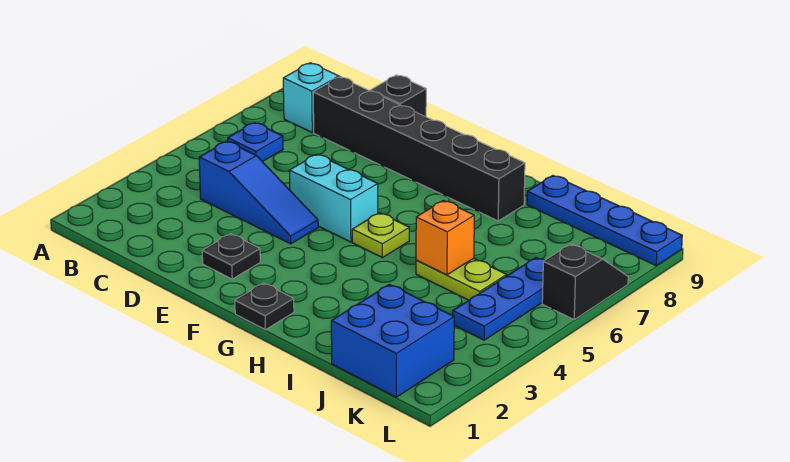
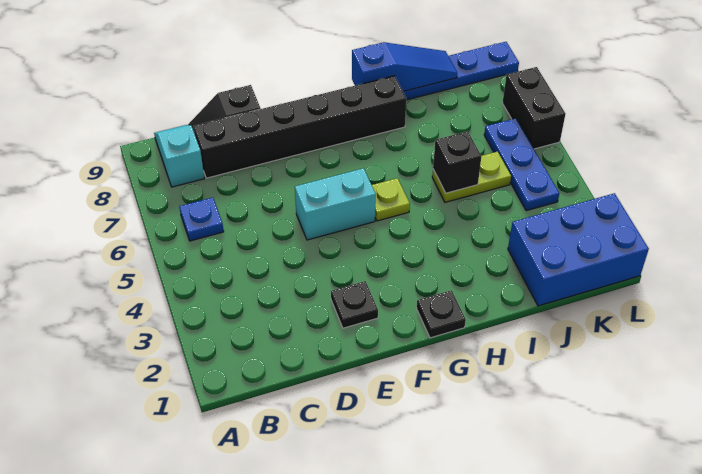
blue slope C4:E4 level 1 top C -> blue slope H9:J9 level 2 top H
orange brick I5 level 2 -> black brick I5 level 2
blue brick J1:K2 level 1 -> blue brick J1:L2 level 1
black slope L6:L7 level 1 top 6 -> black brick L6:L7 level 1

